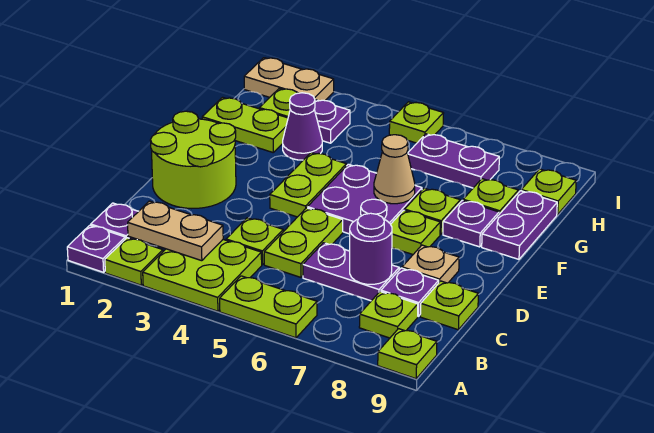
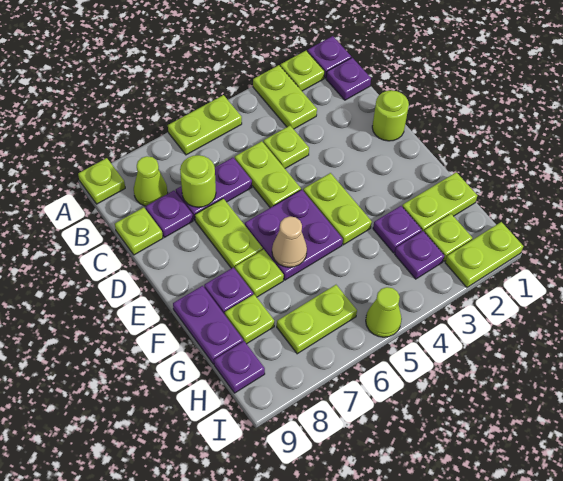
lime plate A3:B4 level 1 -> lime plate A3:B3 level 1
tan plate B2:B3 level 2 -> none
lime plate B8 level 1 -> lime cone B8 level 1
purple round brick C7 level 2 -> lime round brick C7 level 2
lime round brick D1:E2 level 1 -> lime round brick D1 level 1
tan plate D8 level 1 -> none
lime plate E7 level 1 -> lime plate D7:E7 level 1
purple cone G3 level 1 -> purple plate G3 level 1
purple plate H6:H7 level 1 -> lime plate H6:H7 level 1
lime plate H9 level 1 -> purple plate H9 level 1
tan plate I1:I2 level 1 -> lime plate I1:I2 level 1
lime plate I5 level 1 -> lime cone I5 level 1

